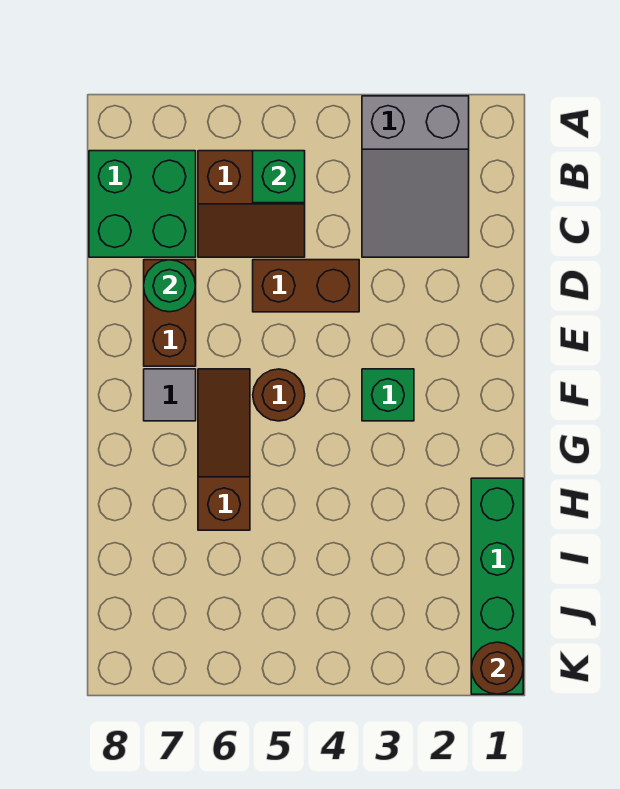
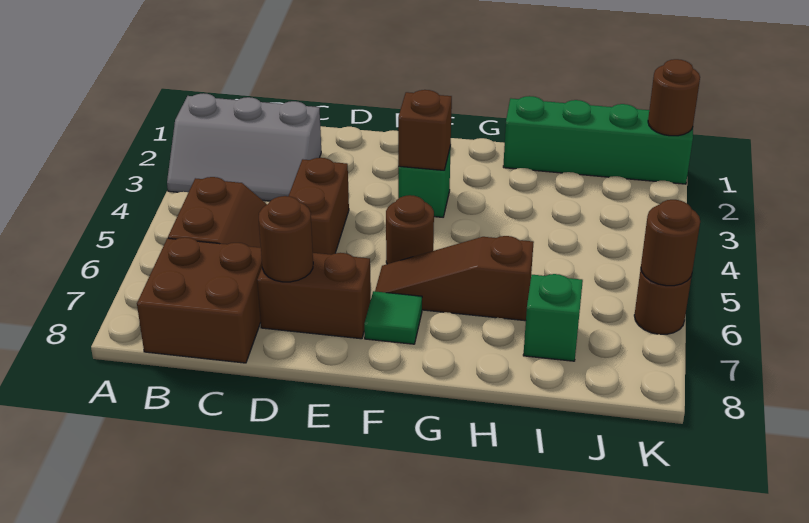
grey slope A2:C3 level 1 top A -> grey slope A2:C3 level 1 top 2
green brick B5 level 2 -> green brick I7 level 1
green brick B7:C8 level 1 -> brown brick B7:C8 level 1
green round brick D7 level 2 -> brown round brick D7 level 2
none -> brown brick F3 level 2
grey tile F7 level 1 -> green tile F7 level 1
none -> brown round brick K6 level 1
none -> brown round brick K6 level 2

